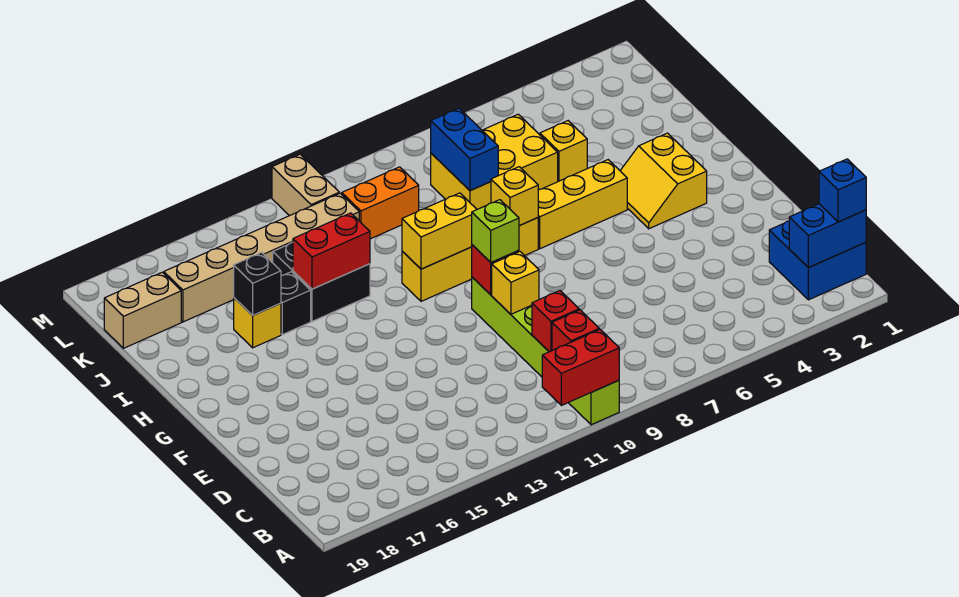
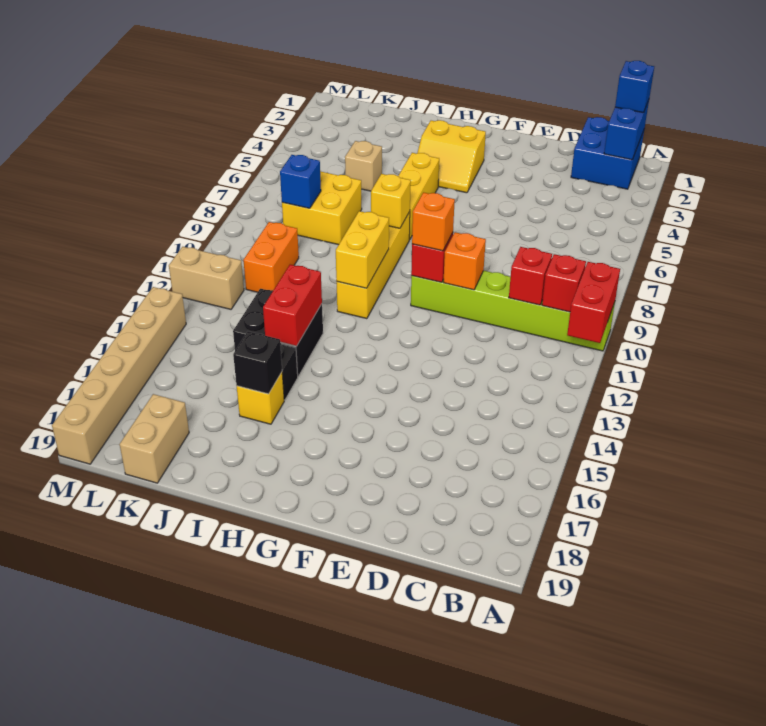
yellow brick E10 level 2 -> orange brick E10 level 2
lime brick F10 level 3 -> orange brick F10 level 3
yellow brick J5 level 1 -> tan brick J5 level 1
yellow brick J6:K8 level 1 -> yellow brick J7:K8 level 1
blue brick J8:K8 level 2 -> blue brick K8 level 2
tan brick K12:K17 level 1 -> tan brick M14:M19 level 1

